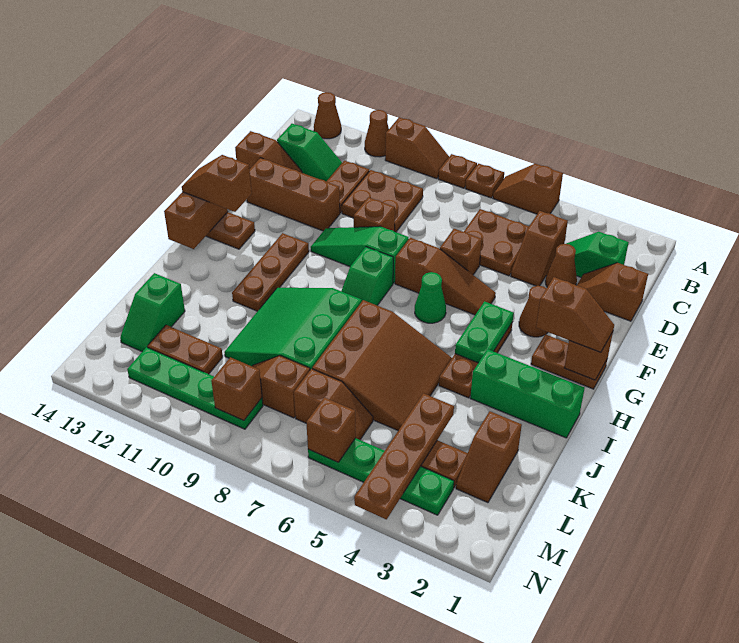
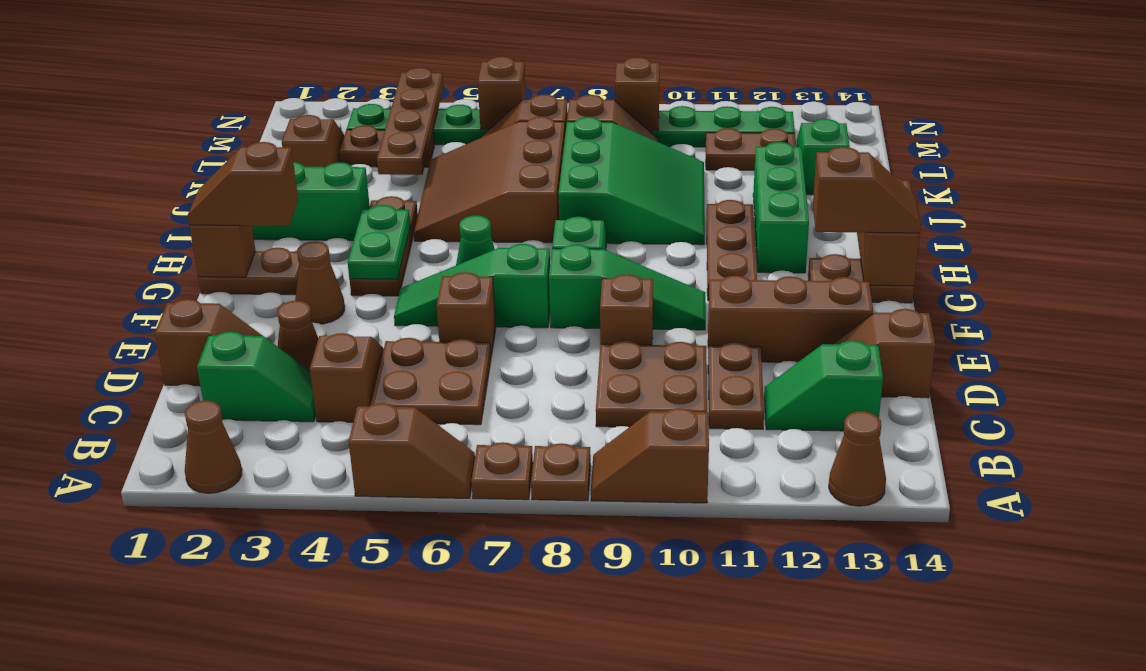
brown cone A11 level 1 -> brown cone A2 level 1
brown slope F5:F7 level 1 top 7 -> green slope F5:F7 level 1 top 7
none -> green brick H12:J12 level 1

